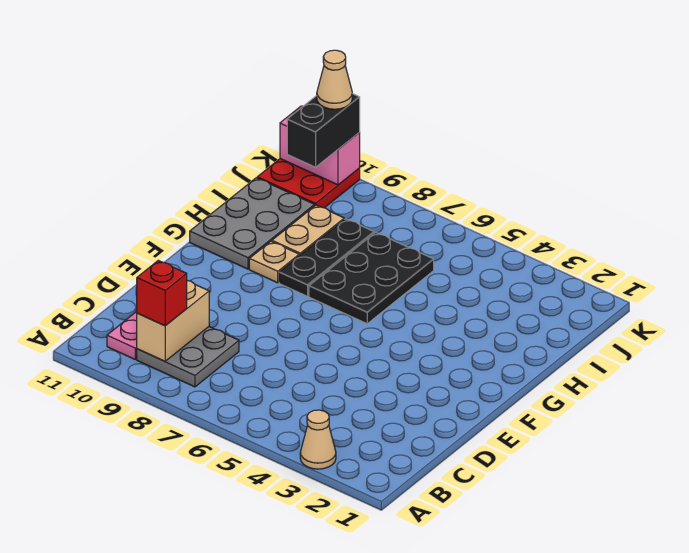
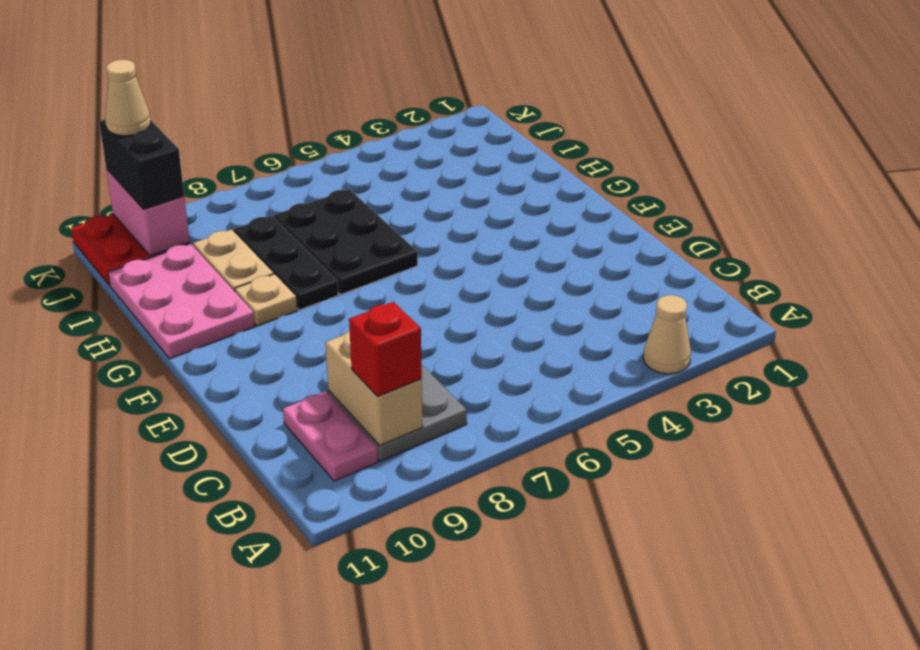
grey plate G10:I11 level 1 -> pink plate G10:I11 level 1
pink brick K10:K11 level 2 -> pink brick J10:K10 level 2

